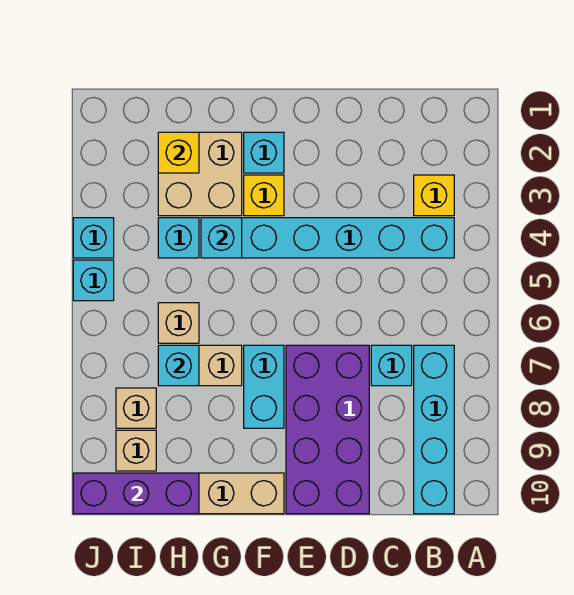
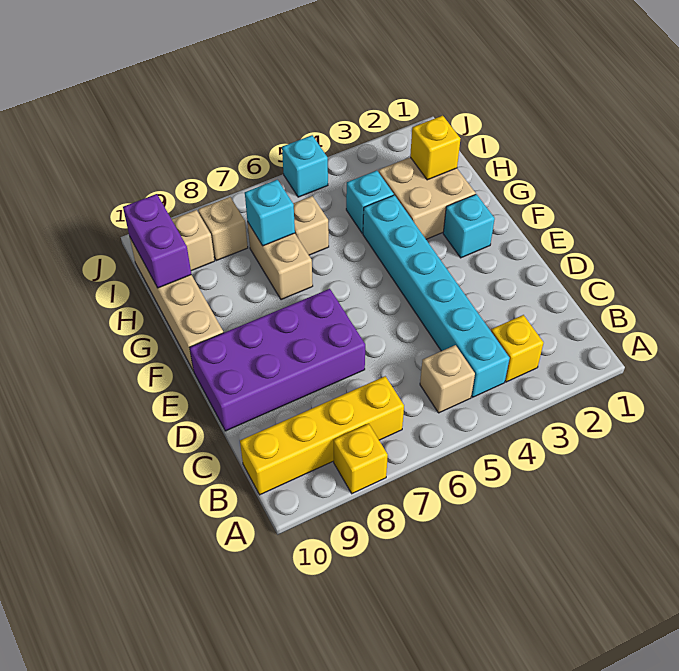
none -> tan brick B5 level 1
cyan brick B7:B10 level 1 -> yellow brick B7:B10 level 1
cyan brick C7 level 1 -> none
yellow brick F3 level 1 -> yellow brick A8 level 1
cyan brick F7:F8 level 1 -> none
cyan brick G4 level 2 -> none
purple brick H10:J10 level 2 -> purple brick H10:I10 level 2
cyan brick J4 level 1 -> none

